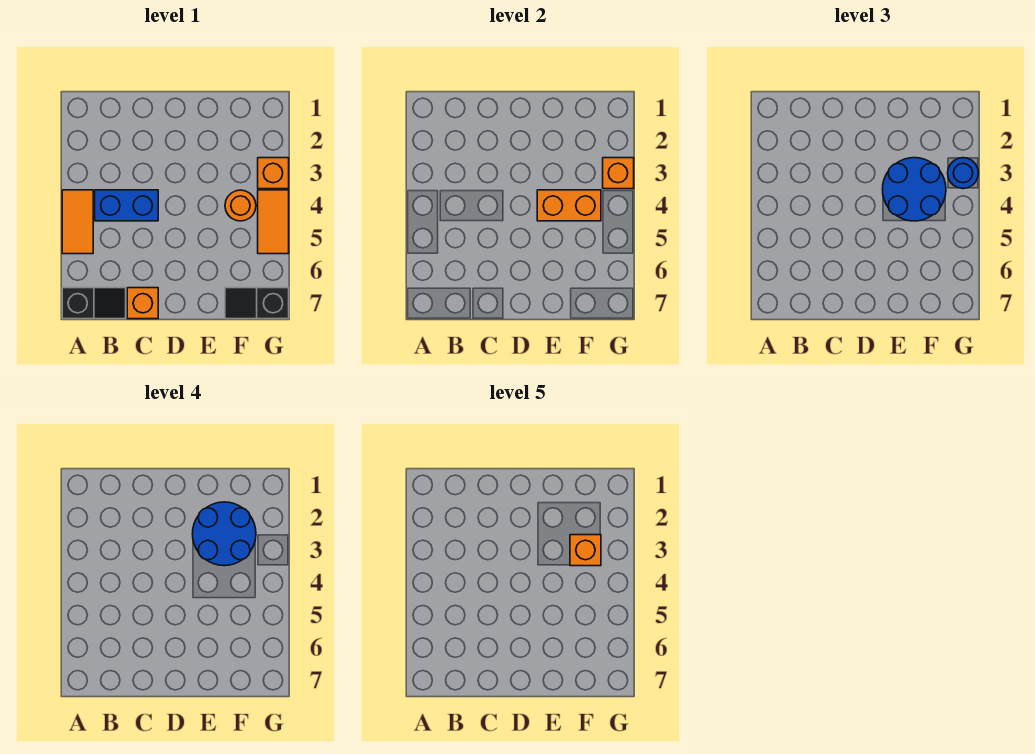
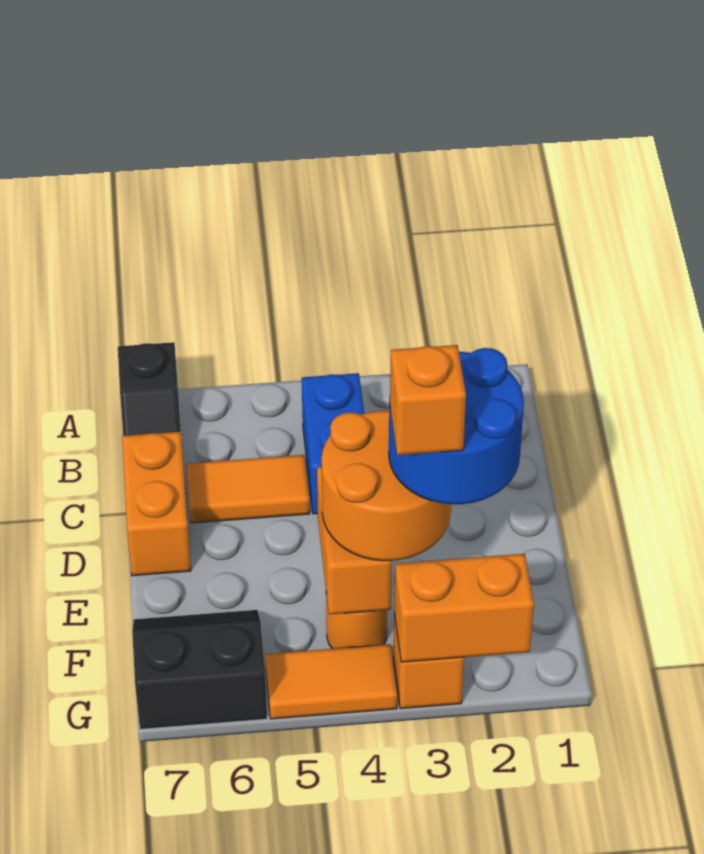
orange tile A4:A5 level 1 -> orange tile C5:C6 level 1
orange brick C7 level 1 -> orange brick C7:D7 level 1
blue round brick E3:F4 level 3 -> orange round brick E3:F4 level 3
black slope F7:G7 level 1 top G -> black slope F6:G7 level 1 top G
orange brick G3 level 2 -> orange brick G2:G3 level 2
blue round brick G3 level 3 -> none

